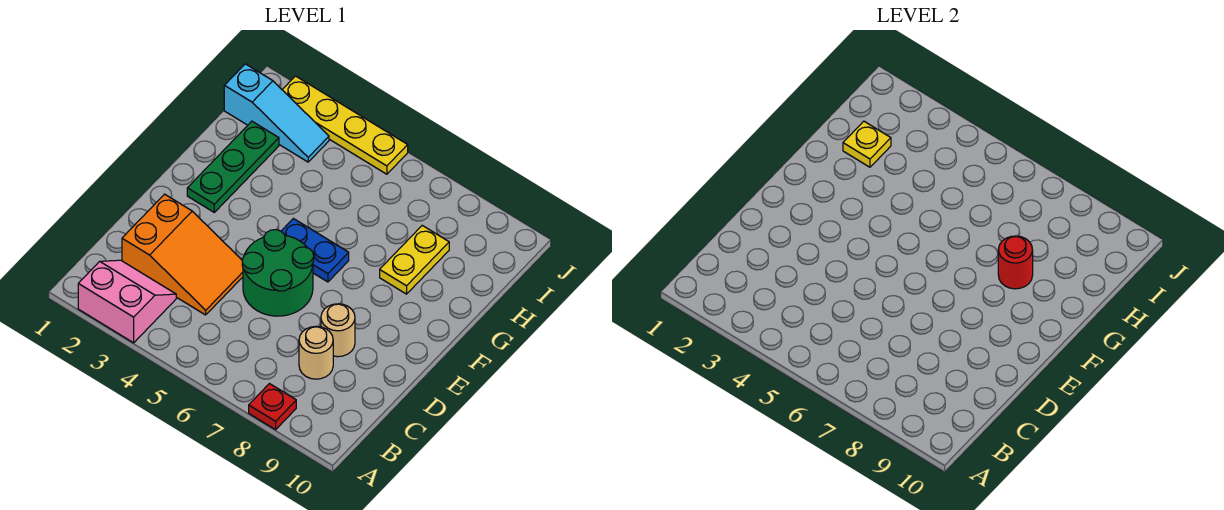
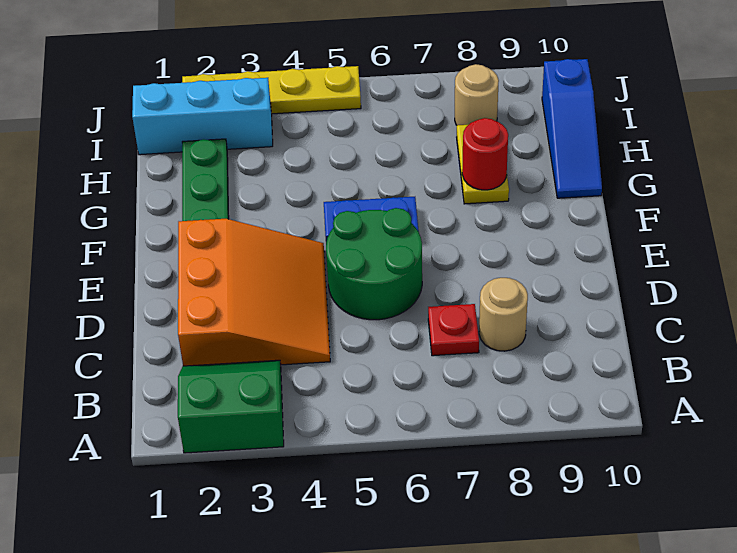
pink slope A2:B3 level 1 top A -> green slope A2:B3 level 1 top A
red plate A8 level 1 -> red plate C7 level 1
orange slope C2:D4 level 1 top 2 -> orange slope C2:E4 level 1 top 2
tan round brick D8 level 1 -> tan round brick I8 level 1
none -> blue slope G10:I10 level 1 top I
yellow plate H2 level 2 -> none
cyan slope I1:I3 level 1 top 1 -> cyan brick I1:I3 level 1

